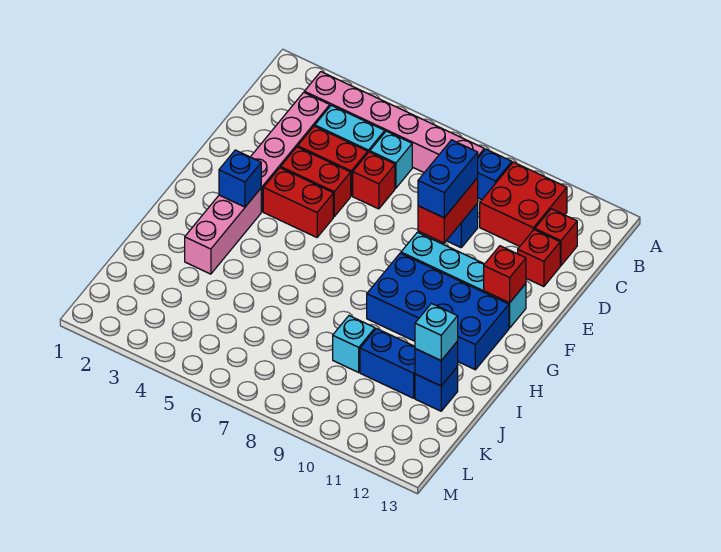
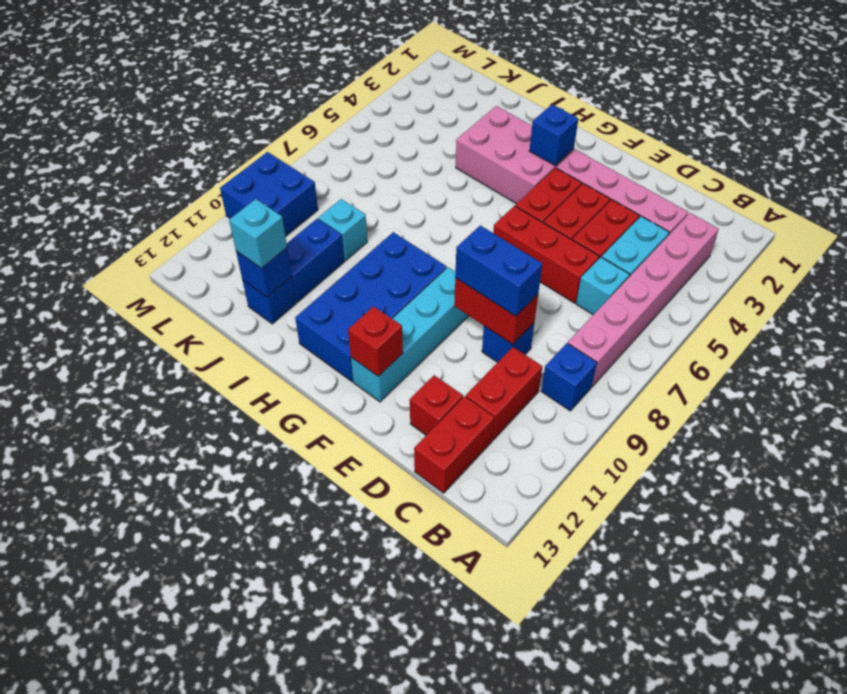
red brick B10:C11 level 1 -> red brick C10:C11 level 1
red brick C12 level 1 -> red brick C12:C13 level 1
red brick D6 level 1 -> red brick D6:F6 level 1
pink brick G3:I3 level 1 -> pink brick G3:I4 level 1
none -> blue brick L9:M10 level 1

